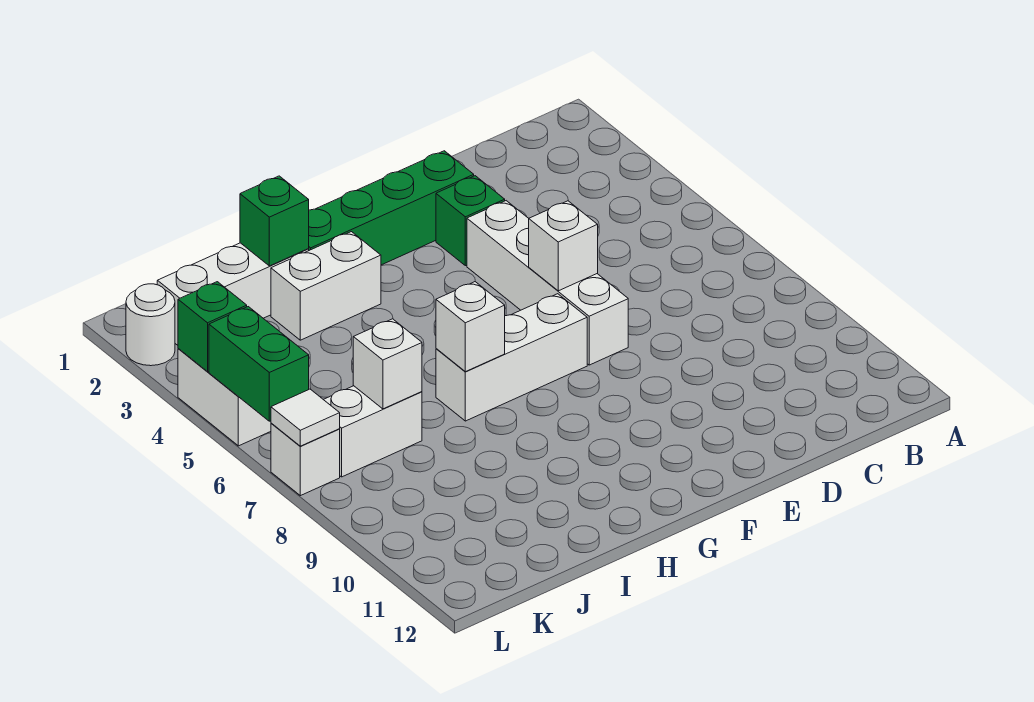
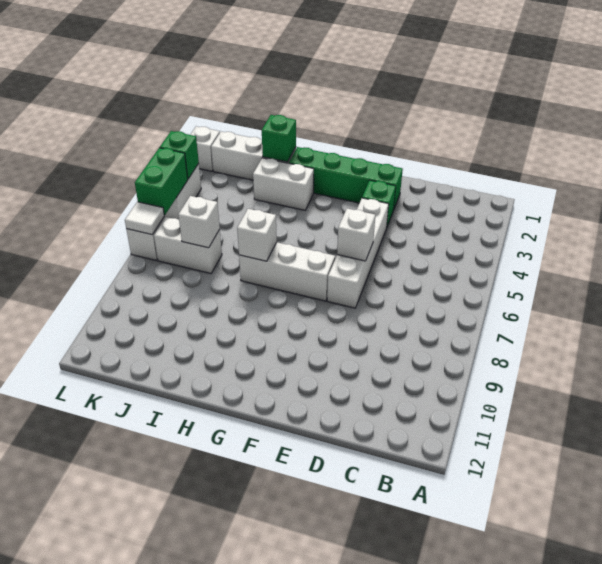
white round brick L2 level 1 -> white brick L2 level 1

